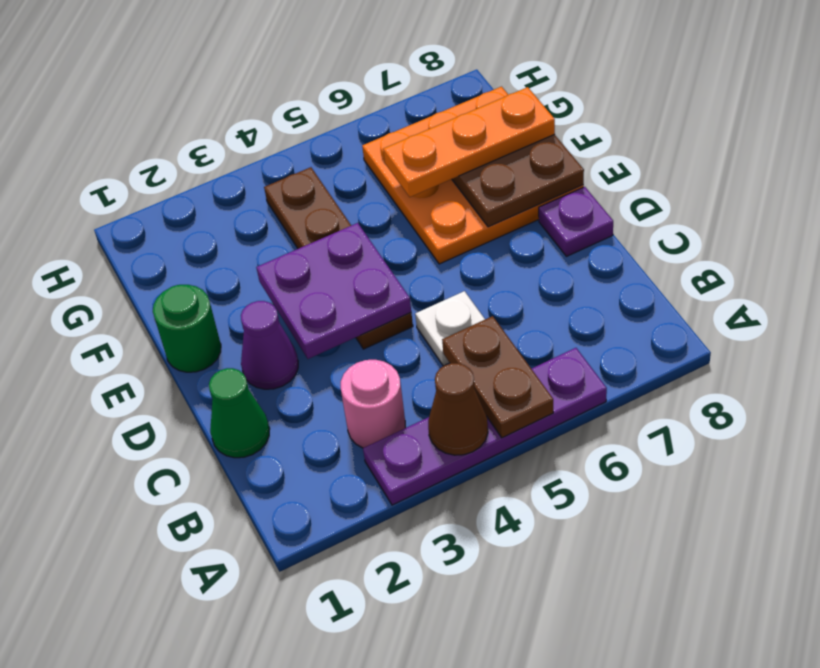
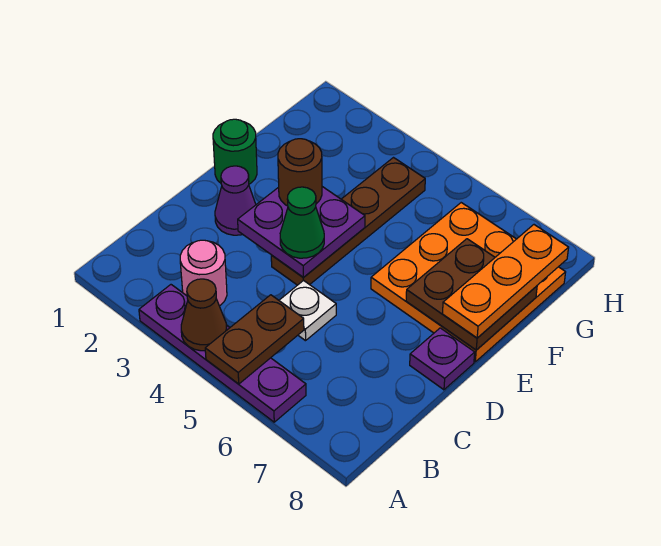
green cone C1 level 1 -> green cone D4 level 3
none -> brown round brick E3 level 3
orange plate F6:F8 level 3 -> orange plate E8:G8 level 3

